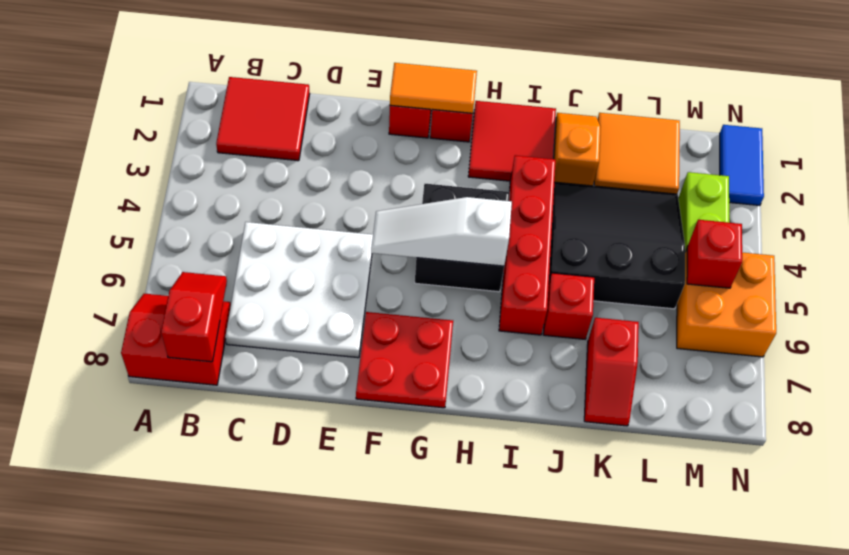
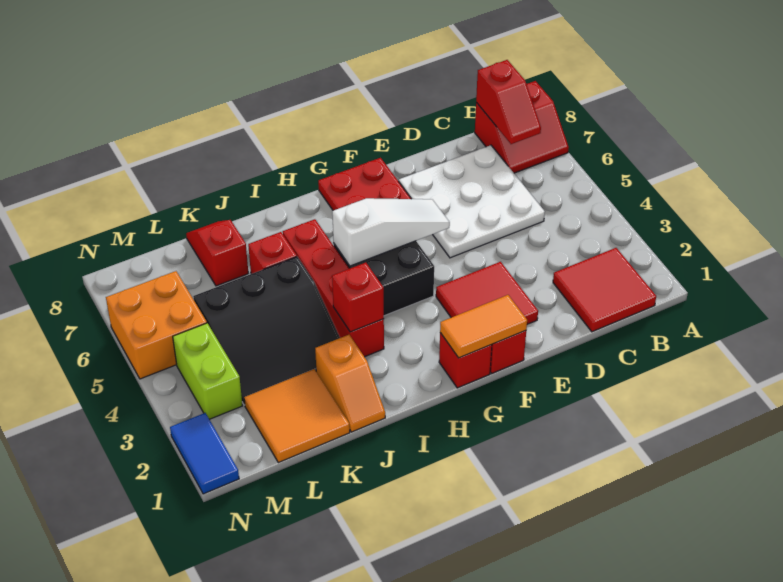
red tile H1:I2 level 1 -> red tile E2:F3 level 1
red brick M5 level 2 -> red brick I3 level 2

